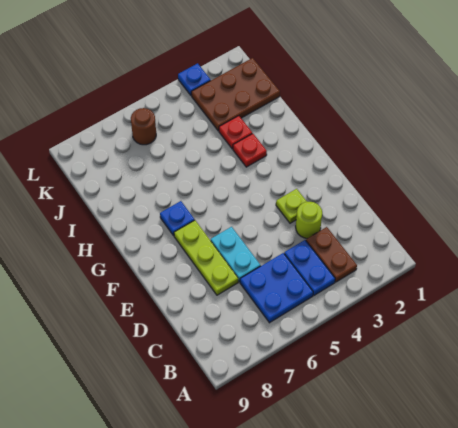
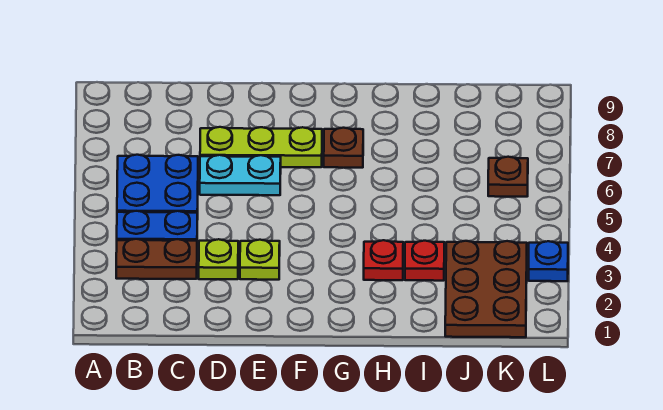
lime round brick D3 level 1 -> lime plate D3 level 1
blue plate G7 level 1 -> brown plate G7 level 1
brown round brick K6 level 1 -> brown plate K6 level 1

